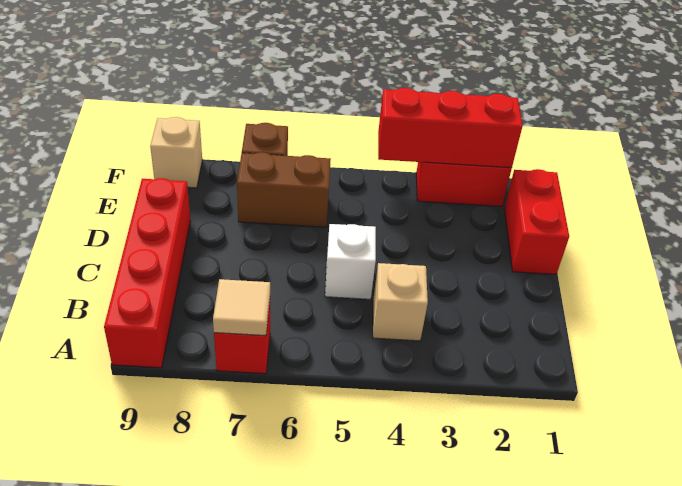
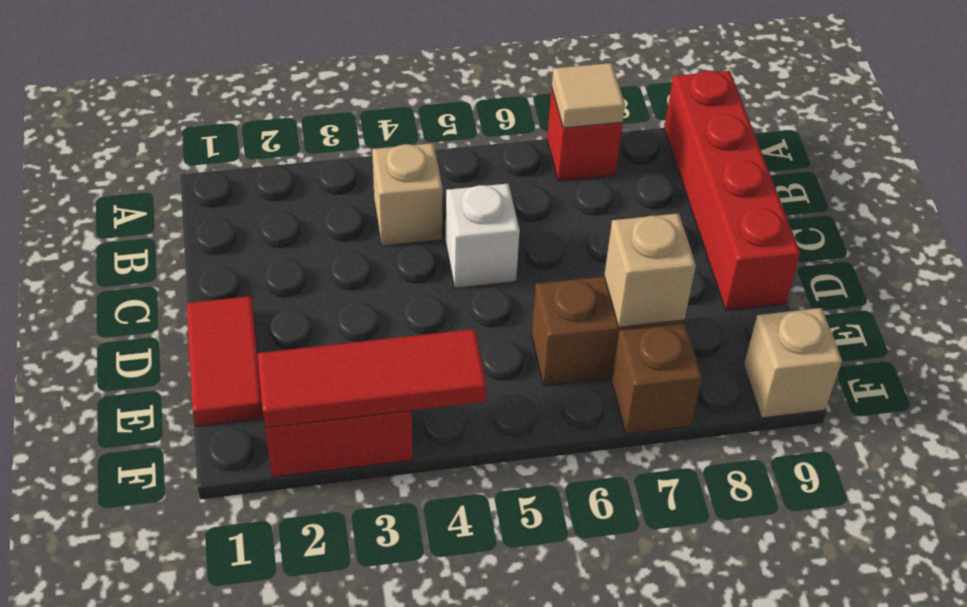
red brick D1:E1 level 1 -> red tile D1:E1 level 1
none -> tan brick E7 level 2
red brick F2:F4 level 2 -> red tile F2:F4 level 2

